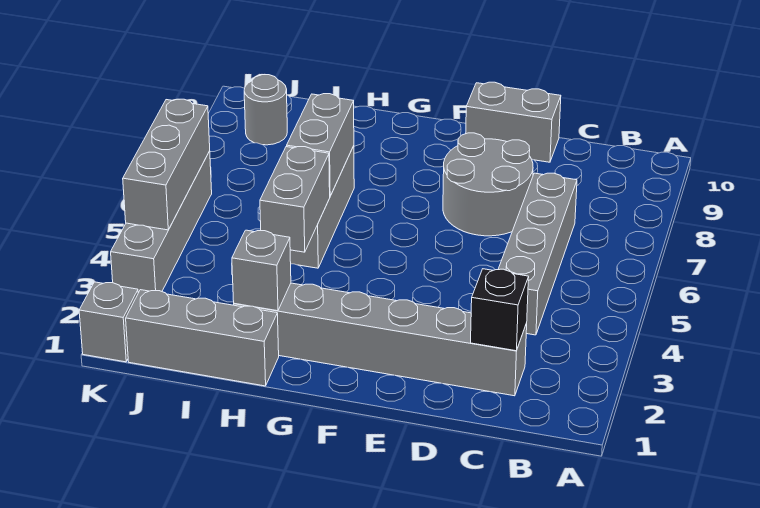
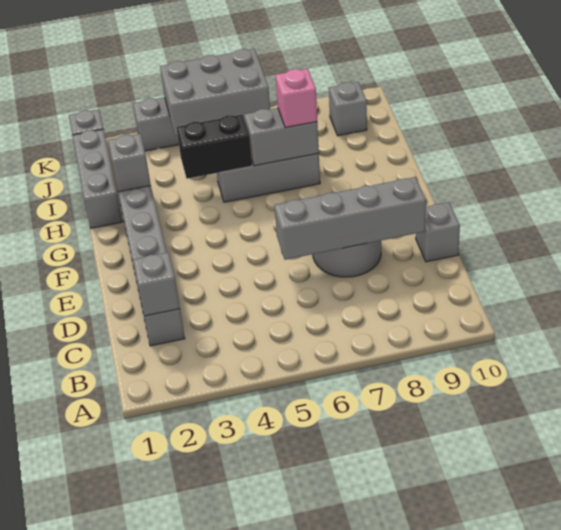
black brick C2 level 2 -> grey brick C2 level 2
grey brick C4:C7 level 1 -> grey brick D6:D9 level 2
grey brick D10:E10 level 1 -> grey brick D10 level 1
grey brick H4:H5 level 2 -> black brick H4:H5 level 2
none -> pink brick H7 level 3
grey round brick J9 level 1 -> grey brick J9 level 1
grey brick K4:K6 level 2 -> grey brick J4:K6 level 2

